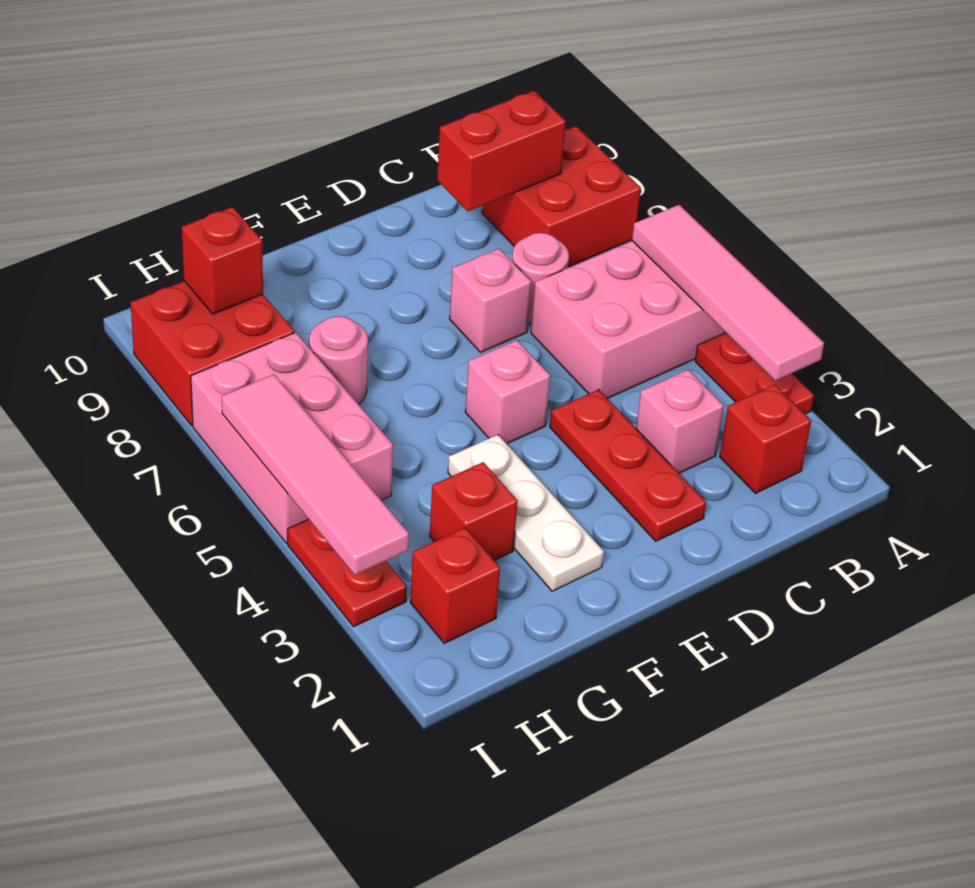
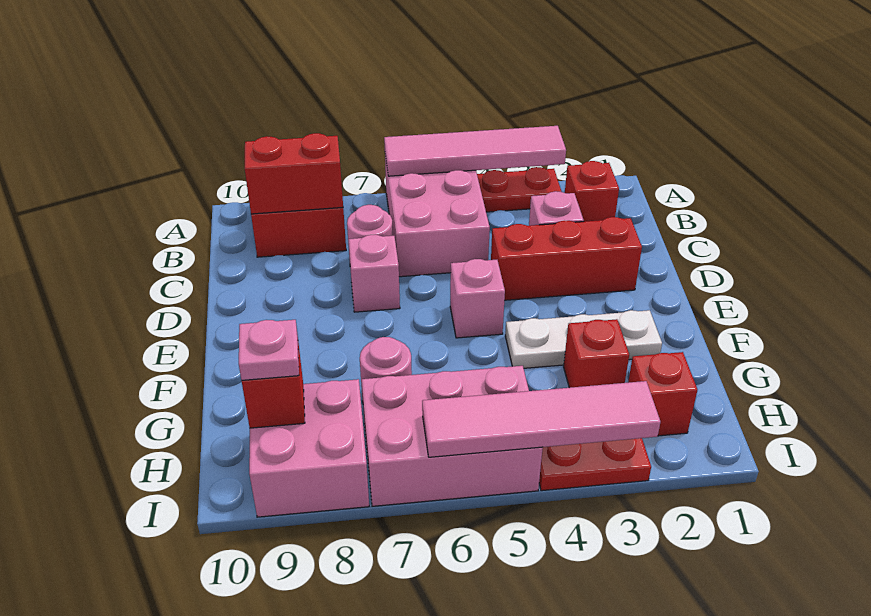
red brick B9:C9 level 2 -> red brick B8:B9 level 2
red plate D2:D4 level 1 -> red brick D2:D4 level 1
red brick H8:I9 level 1 -> pink brick H8:I9 level 1
none -> pink plate H9 level 3

